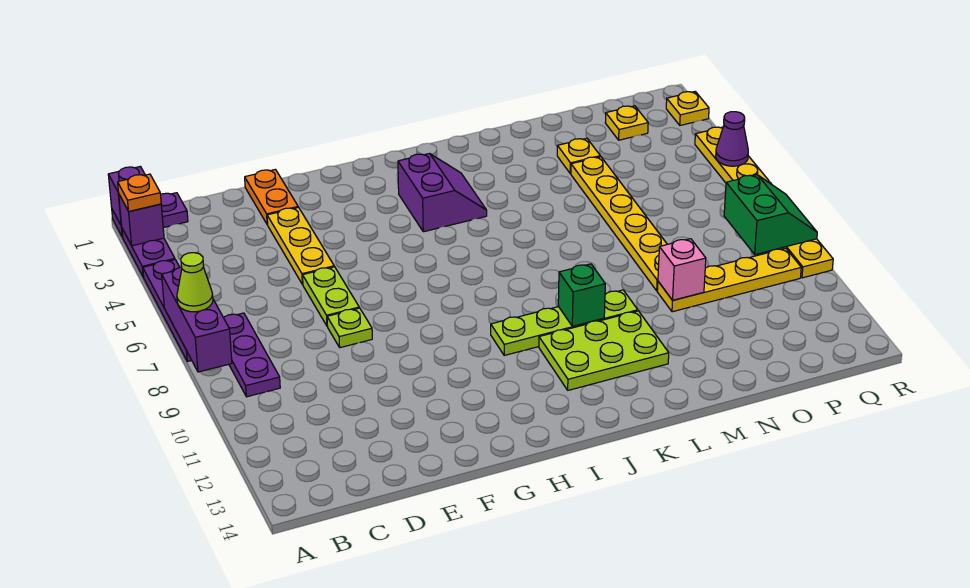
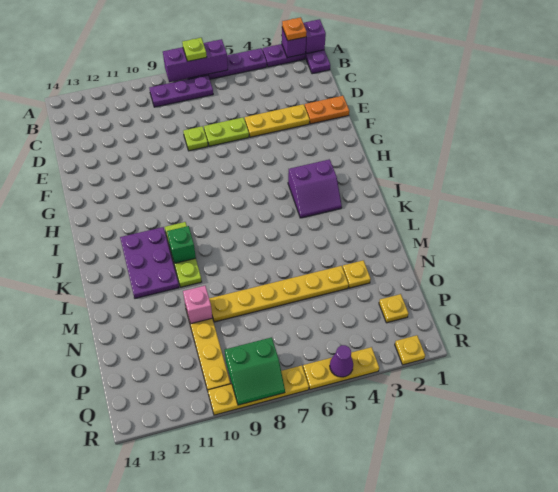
lime cone A7 level 3 -> lime plate A7 level 3
lime plate I10:L10 level 1 -> lime plate J10:L10 level 1
lime plate J11:L12 level 1 -> purple plate J11:L12 level 1

